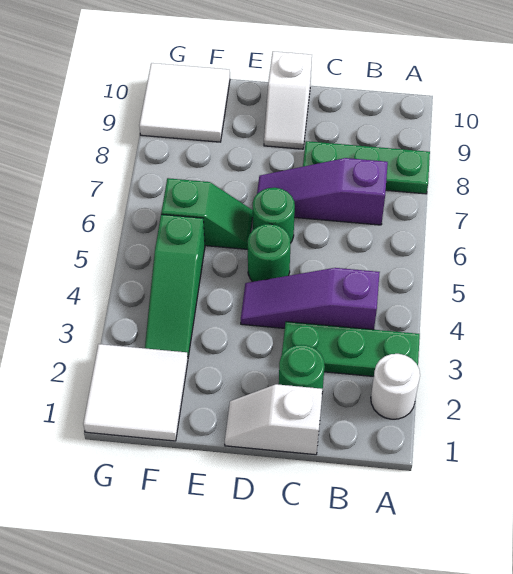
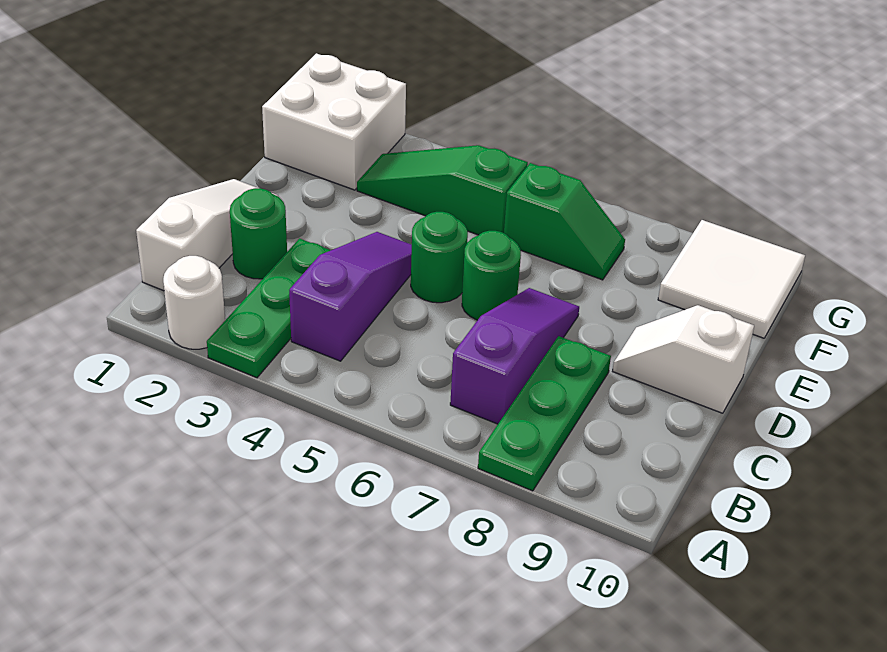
white slope C1:D1 level 1 top C -> white slope B1:D1 level 1 top B
green slope E6:F6 level 1 top F -> green slope F6:F7 level 1 top 6
white tile F1:G2 level 1 -> white brick F1:G2 level 1

